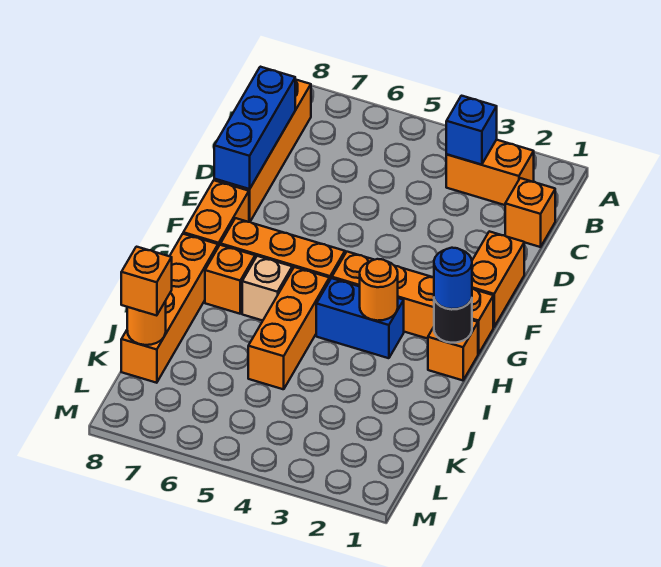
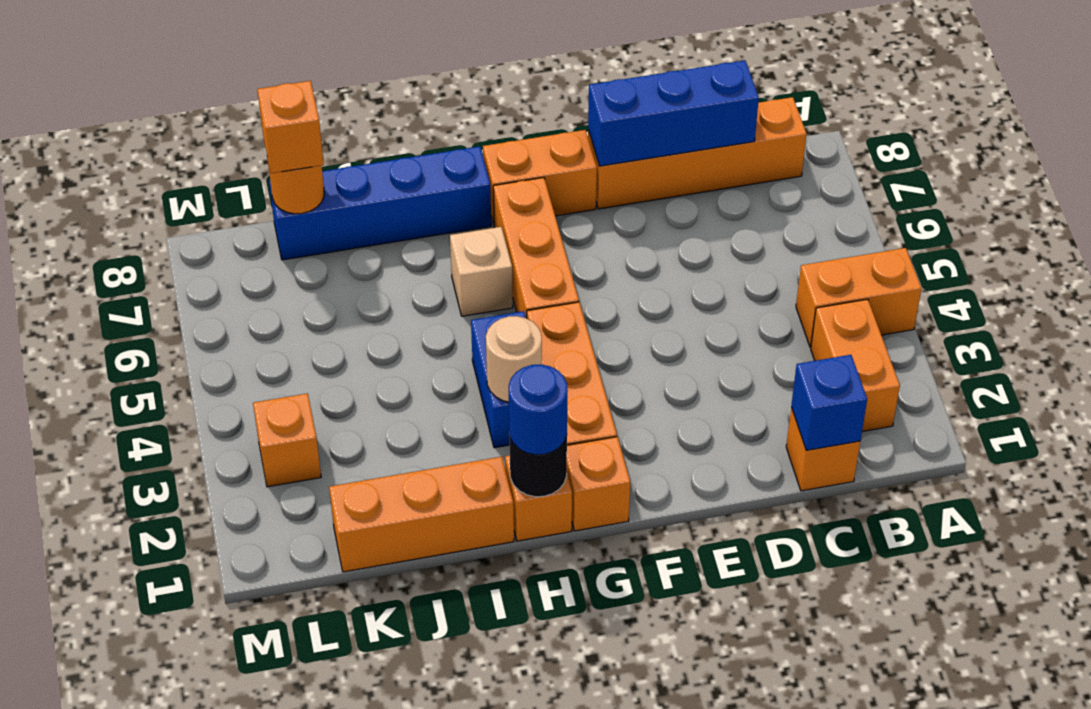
blue brick B3 level 2 -> blue brick C1 level 2
orange brick E1:F1 level 1 -> orange brick A4:B4 level 1
orange round brick H3 level 2 -> tan round brick H3 level 2
orange brick H5:J5 level 1 -> orange brick I1:K1 level 1
orange brick H7 level 1 -> orange brick L3 level 1
orange brick H8:K8 level 1 -> blue brick H8:K8 level 1

